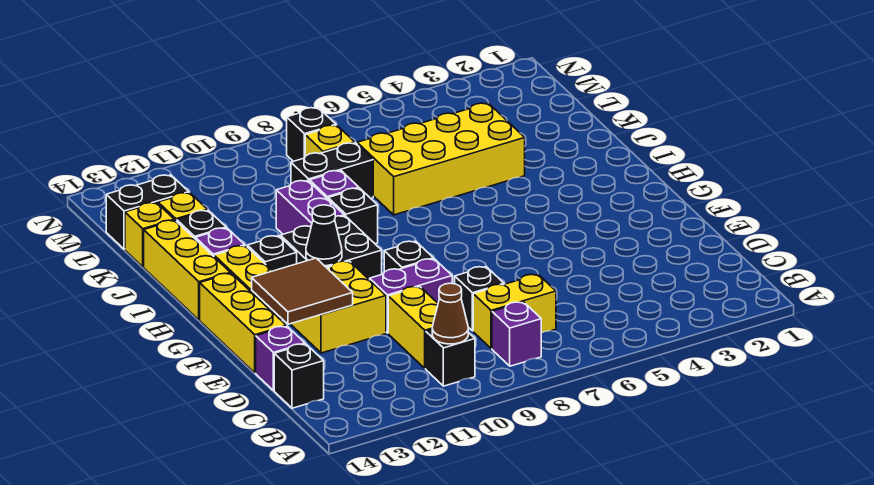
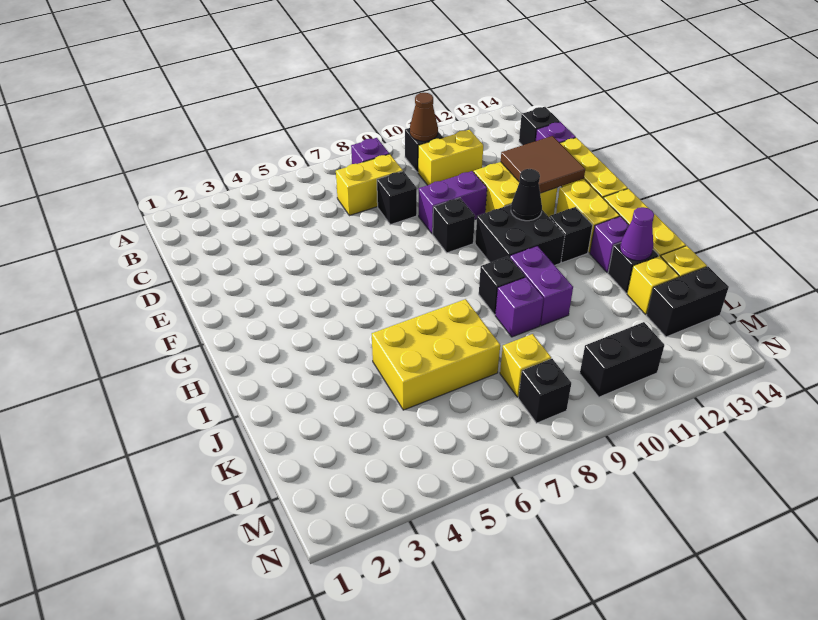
yellow brick C10:D10 level 1 -> yellow brick C10:C11 level 1
yellow brick J4:K7 level 1 -> yellow brick J5:K7 level 1
none -> purple cone J13 level 2
black brick K8:K9 level 1 -> black brick M10:M11 level 1

